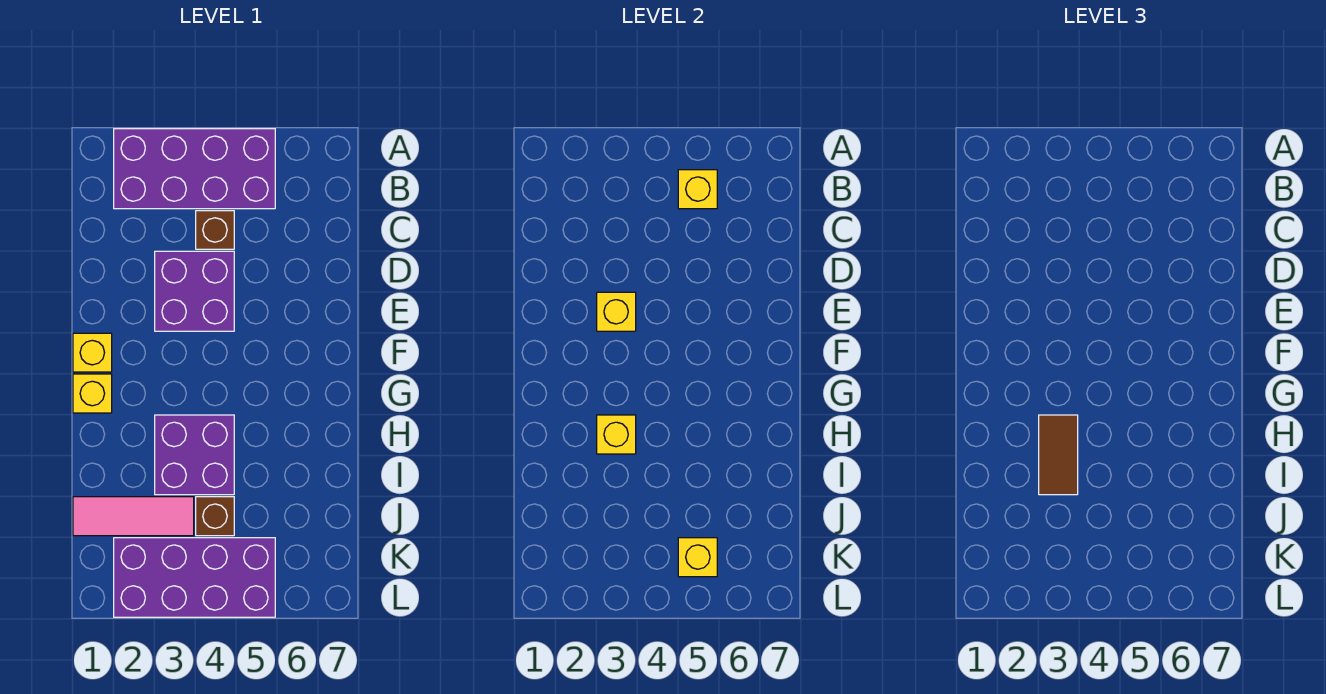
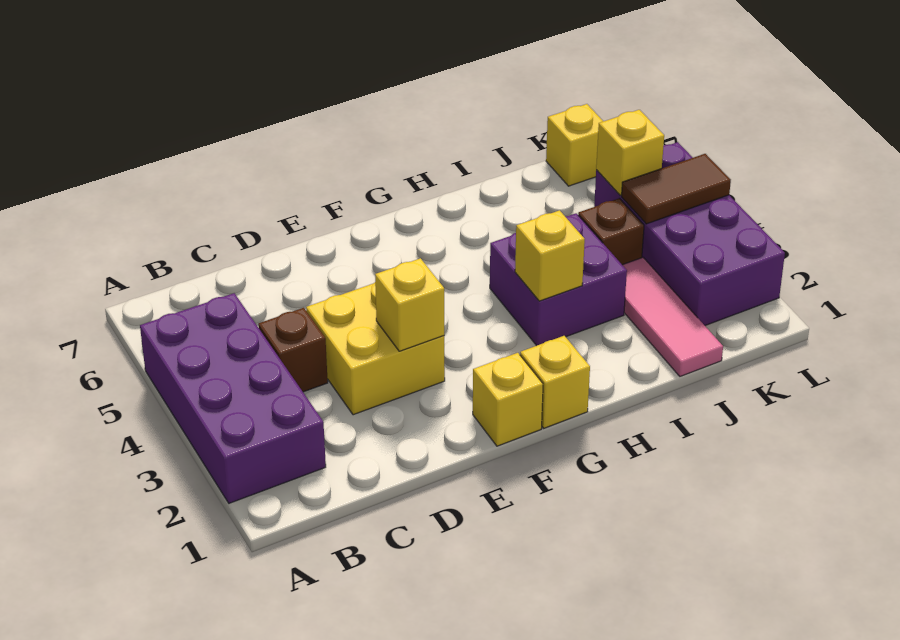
yellow brick B5 level 2 -> yellow brick K7 level 1
purple brick D3:E4 level 1 -> yellow brick D3:E4 level 1
brown tile H3:I3 level 3 -> brown tile K4:L4 level 2

